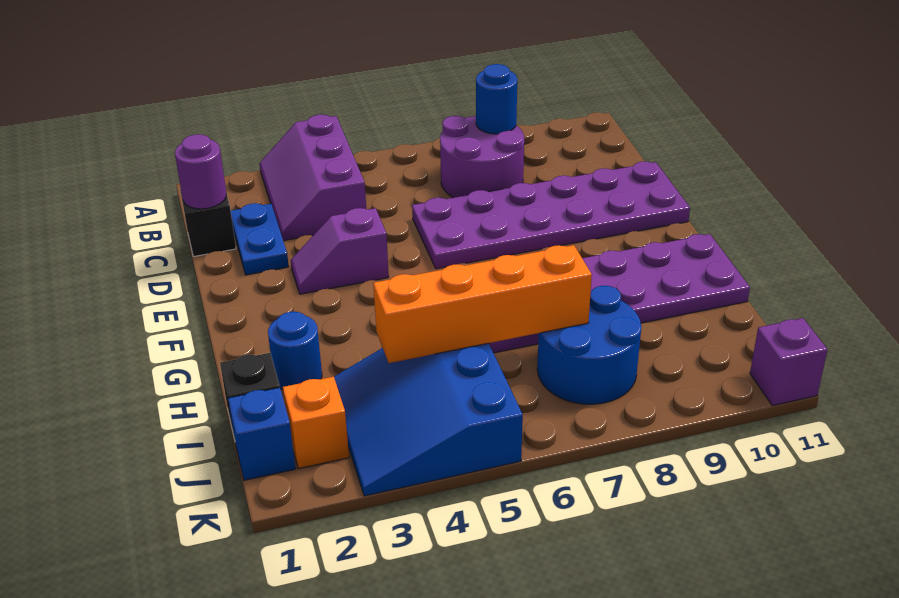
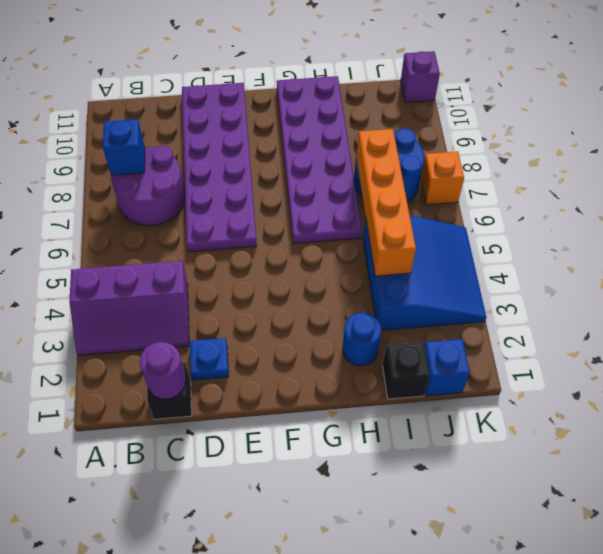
blue round brick B8 level 2 -> blue brick B8 level 2
blue plate C2:D2 level 1 -> blue plate D2 level 1
purple slope E3:E4 level 1 top 4 -> none
blue slope I3:K5 level 1 top 5 -> blue slope I3:K5 level 1 top I
orange brick J2 level 1 -> orange brick K7 level 1

